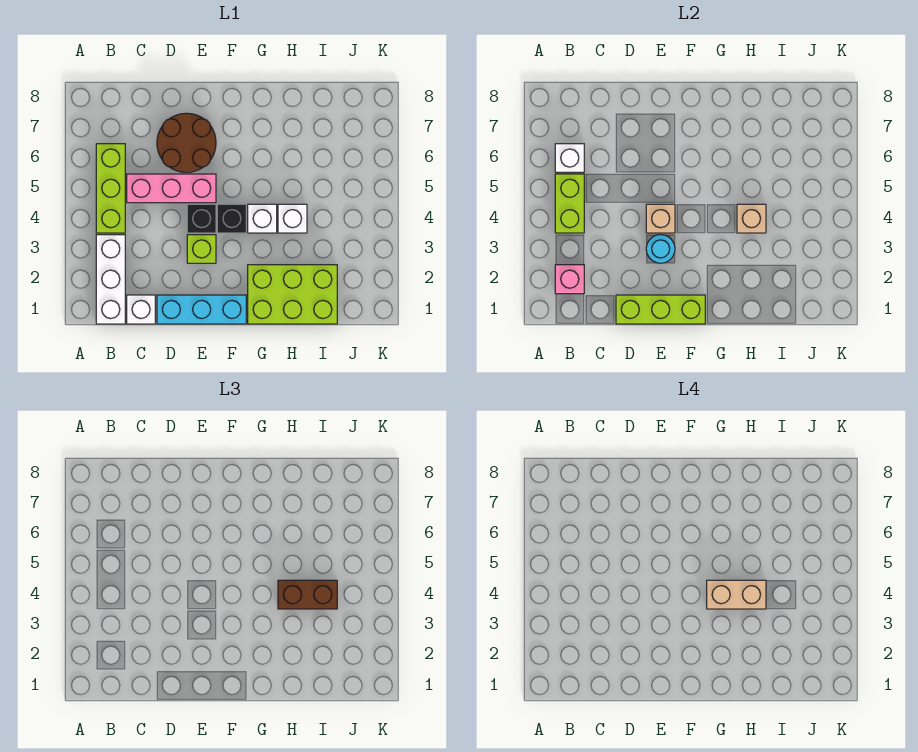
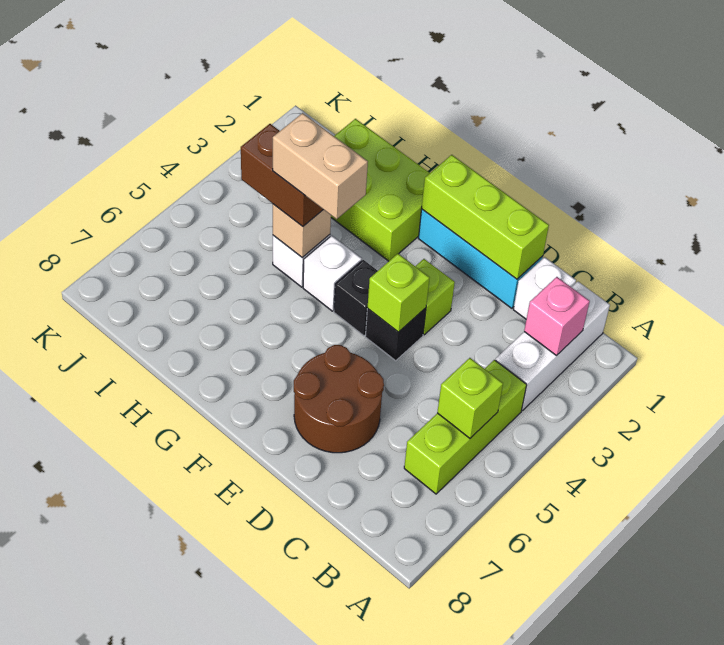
lime brick B4:B5 level 2 -> lime brick B5 level 2
white brick B6 level 2 -> none
pink brick C5:E5 level 1 -> none
cyan round brick E3 level 2 -> none
tan brick E4 level 2 -> lime brick E4 level 2

